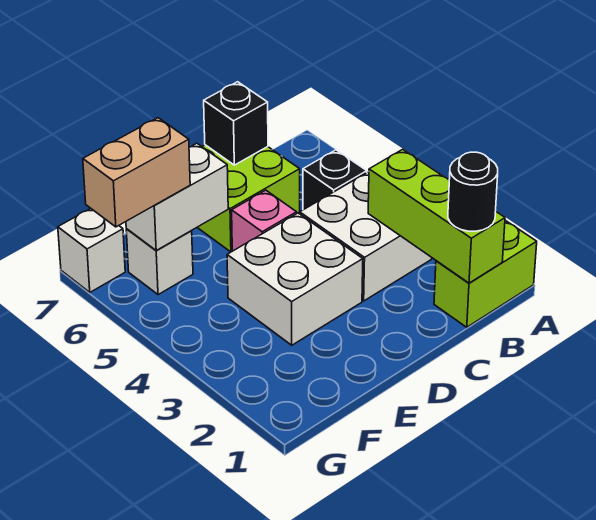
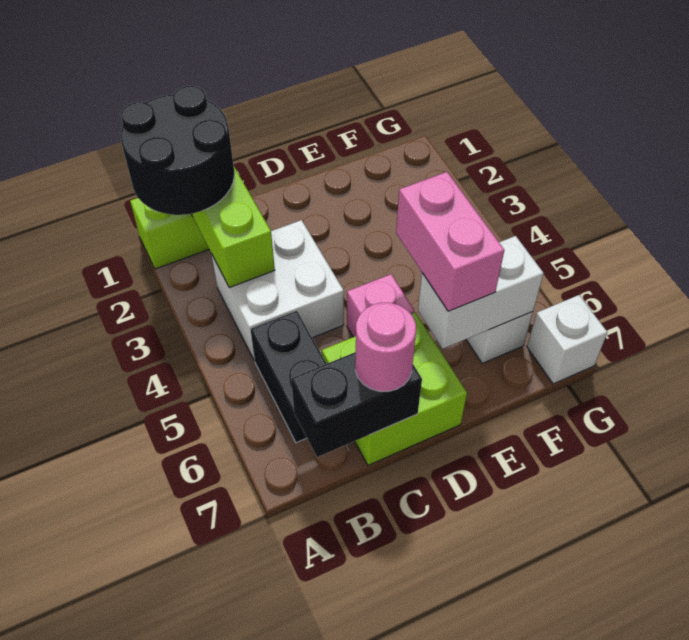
black round brick B1 level 3 -> black round brick A1:B2 level 3
black brick B5 level 1 -> black brick B5:B6 level 1
black brick C7 level 2 -> black brick B7:C7 level 2
none -> pink round brick C7 level 3
white brick D3:E4 level 1 -> none
none -> pink brick E5:E6 level 3
tan brick F6:G6 level 3 -> none

